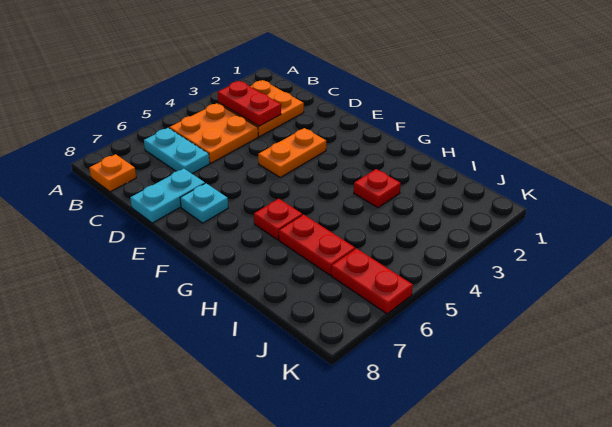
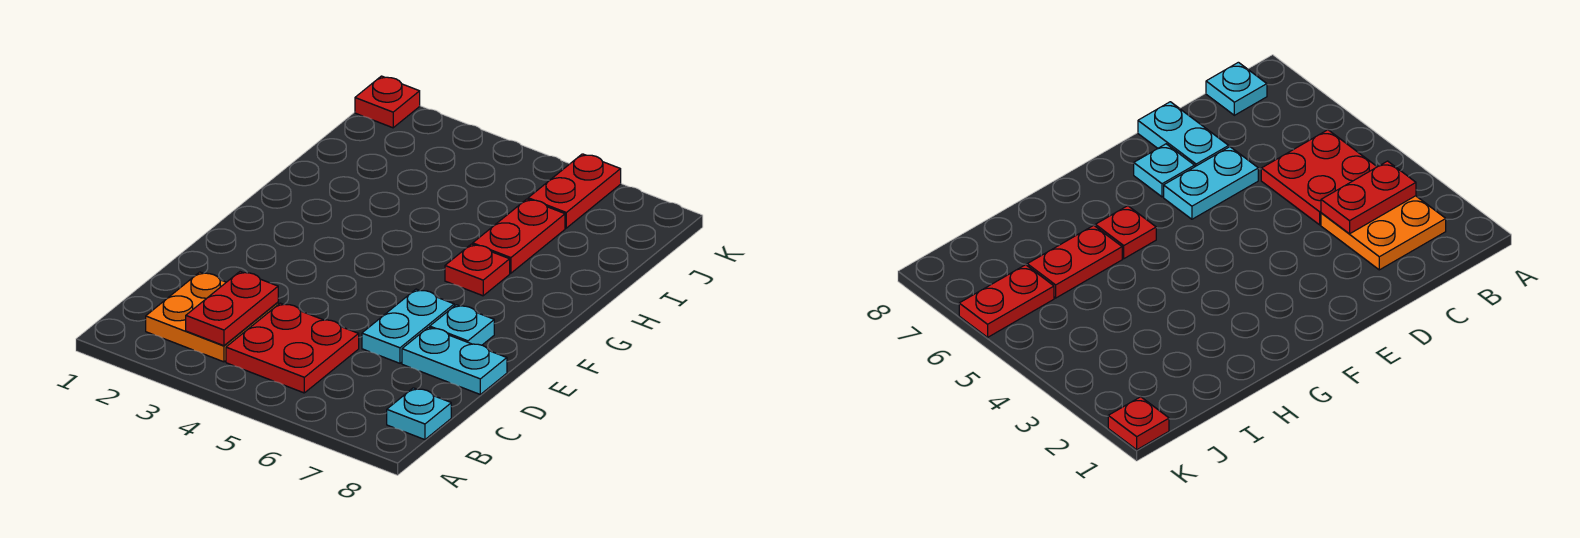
orange plate B4:C5 level 1 -> red plate B4:C5 level 1
cyan plate B6:C6 level 1 -> cyan plate D6:E6 level 1
orange plate B8 level 1 -> cyan plate B8 level 1
orange plate E3:E4 level 1 -> none
red plate H3 level 1 -> red plate K1 level 1

